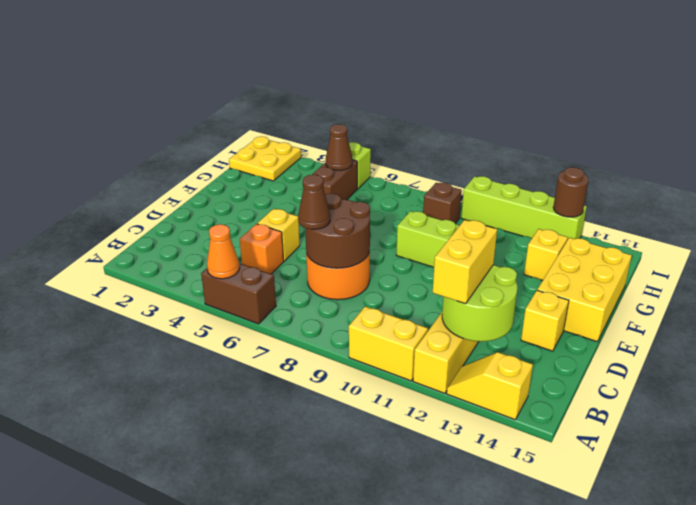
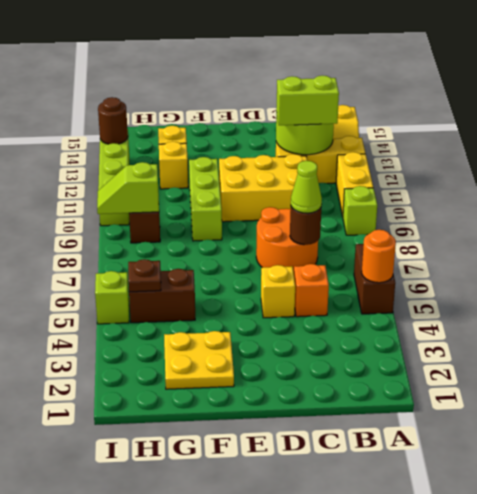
orange cone A5 level 2 -> orange round brick A5 level 2
none -> lime brick A9 level 1
yellow brick B12:C12 level 3 -> lime brick B12:C12 level 3
brown round brick C7:D8 level 2 -> brown round brick C7 level 2
brown cone C7 level 3 -> lime cone C7 level 3
yellow brick D14 level 1 -> yellow brick G12 level 1
yellow brick E14:G15 level 1 -> yellow brick C10:E11 level 1
yellow plate H1:I2 level 1 -> yellow plate F2:G3 level 1
brown cone H5 level 2 -> brown plate H5 level 2
none -> lime slope H9:I9 level 2 top H

